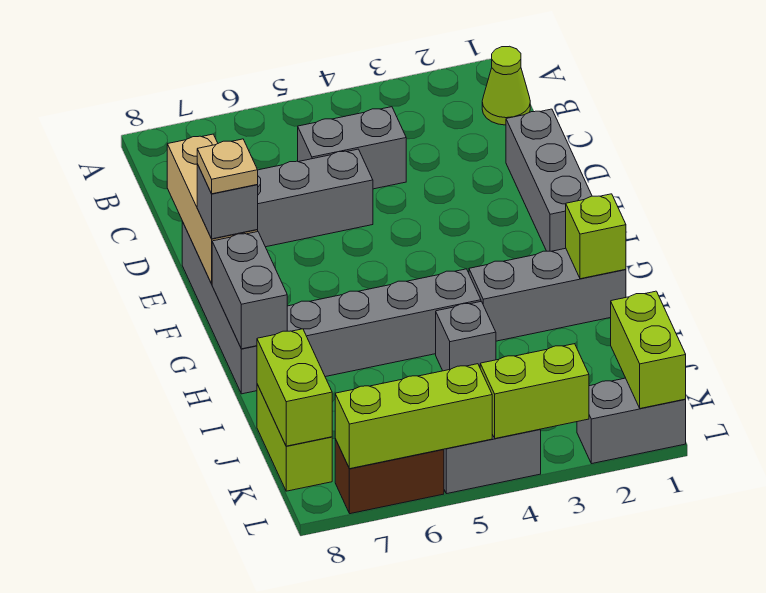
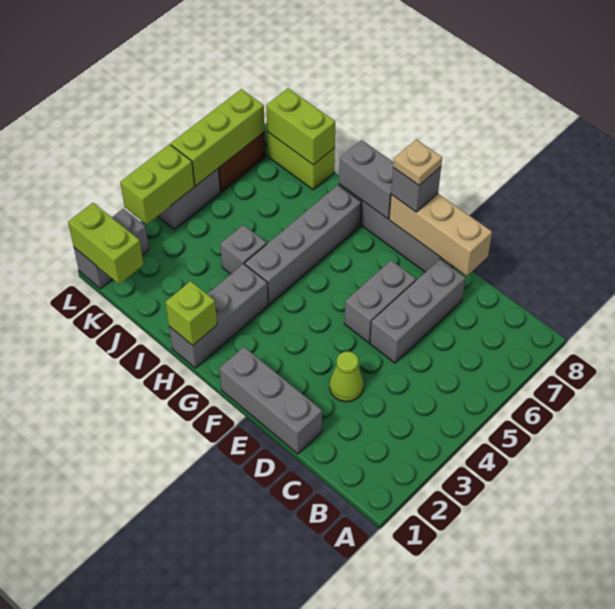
lime cone B1 level 1 -> lime cone D3 level 1
grey brick C4:C5 level 1 -> grey brick E5:E6 level 1

